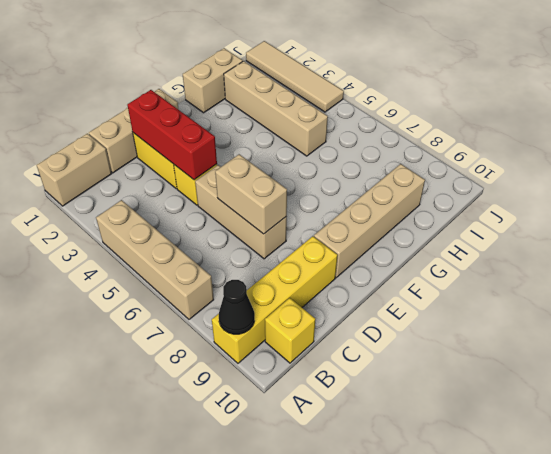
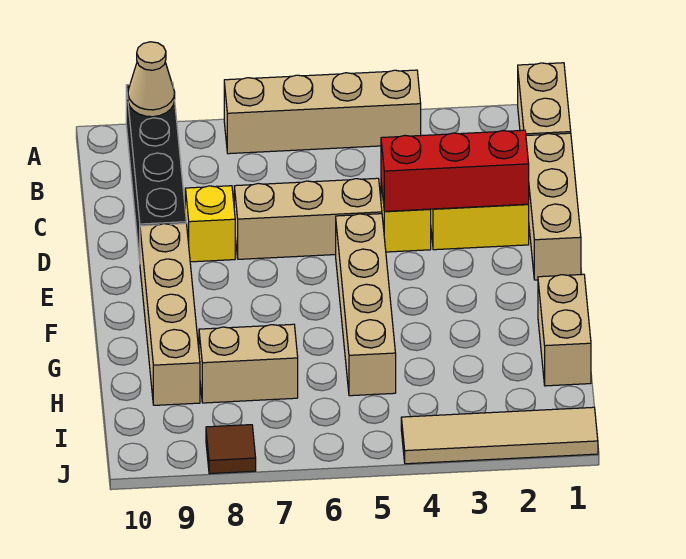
yellow brick A9:D9 level 1 -> black brick A9:D9 level 1
black cone A9 level 2 -> tan cone A9 level 2
yellow brick B10 level 1 -> yellow brick D8 level 1
tan brick D6:D7 level 2 -> tan brick H7:H8 level 1
tan brick H2:H5 level 1 -> tan brick E5:H5 level 1
none -> brown tile J8 level 1

